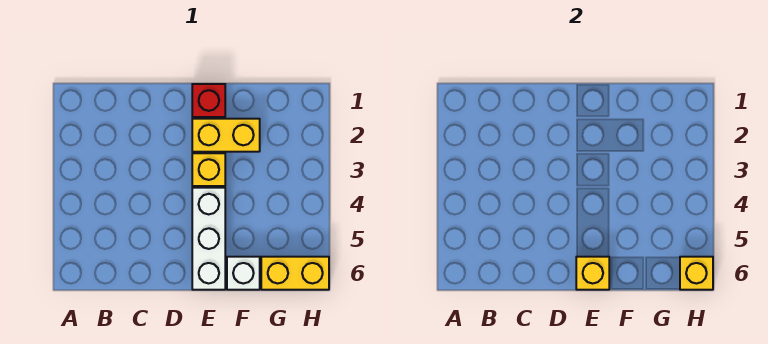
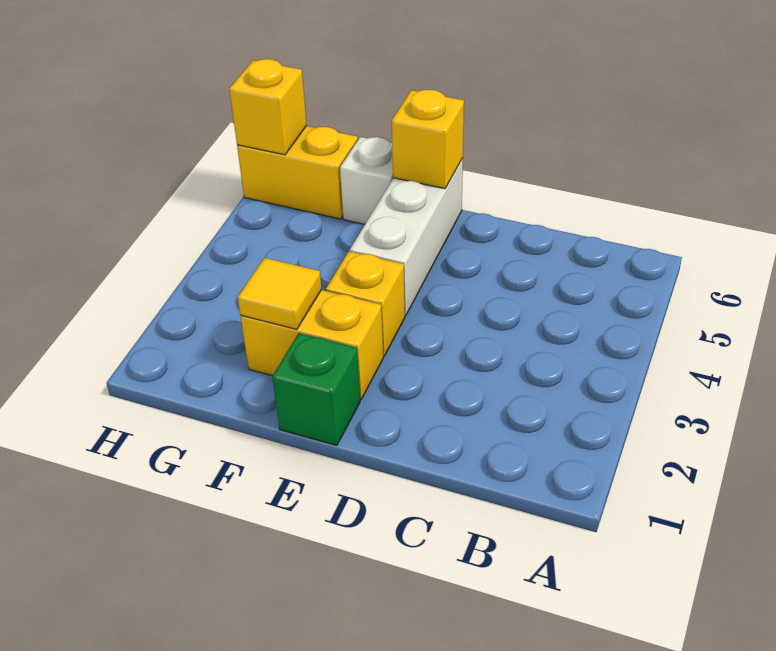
red brick E1 level 1 -> green brick E1 level 1
none -> yellow tile F2 level 2

